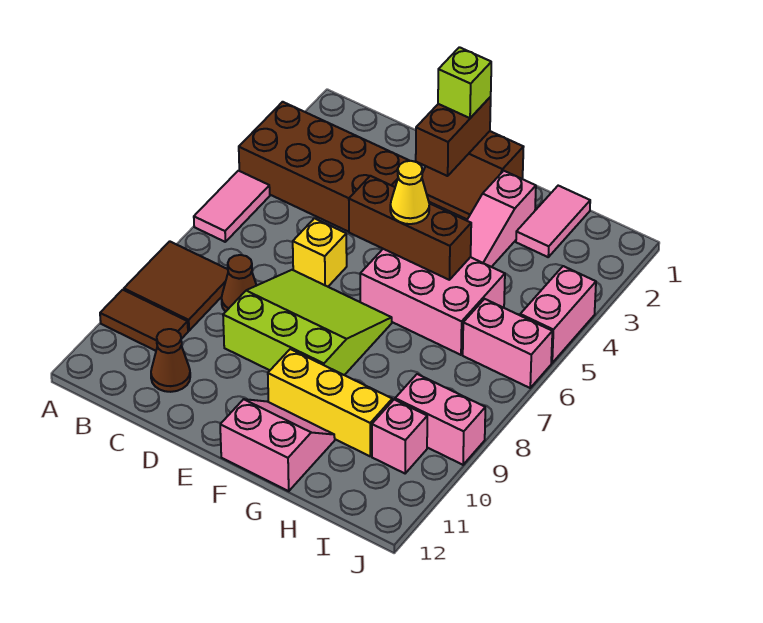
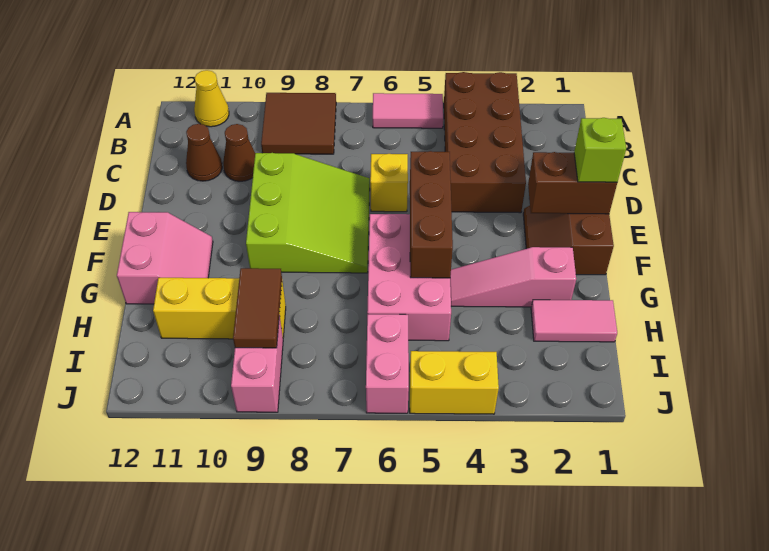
brown tile A10:B10 level 1 -> brown tile H9:I9 level 2
brown cone C8 level 1 -> brown cone C10 level 1
yellow cone F5 level 3 -> yellow cone A11 level 1
yellow brick F10:H10 level 1 -> yellow brick H9:H11 level 1
pink brick I10 level 1 -> none
pink brick J4:J5 level 1 -> yellow brick J4:J5 level 1

